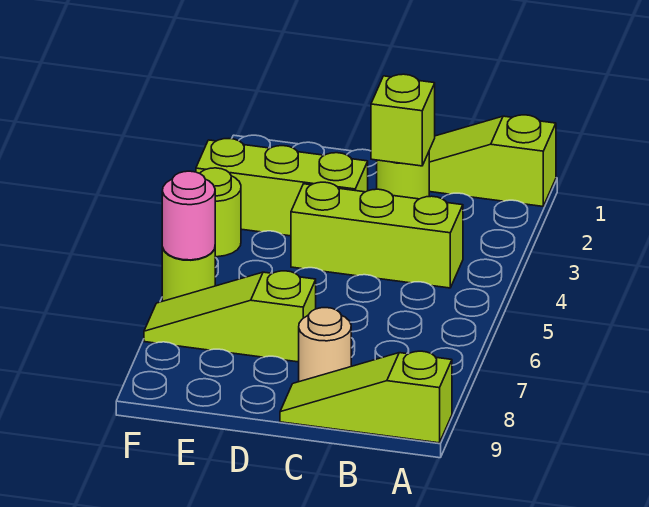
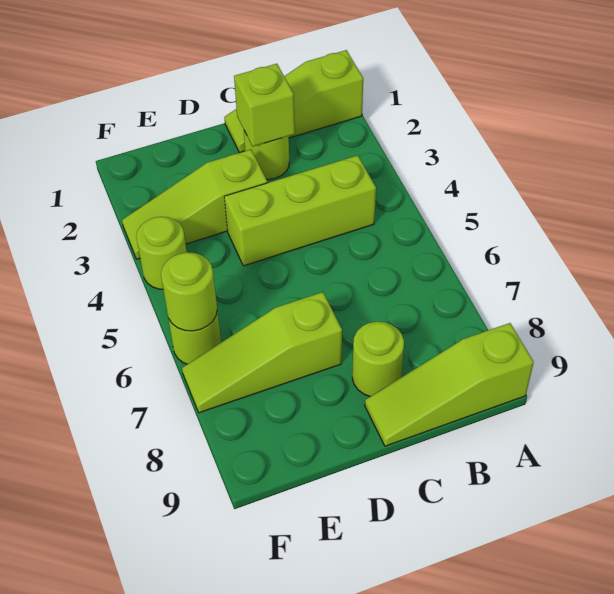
tan round brick C8 level 1 -> lime round brick C8 level 1
lime brick D3:F3 level 1 -> lime slope D3:F3 level 1 top D
pink round brick F6 level 2 -> lime round brick F6 level 2

